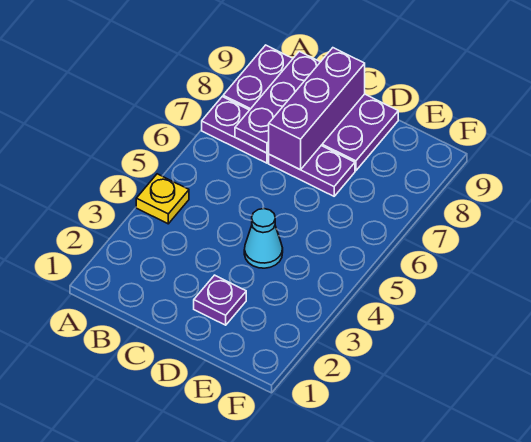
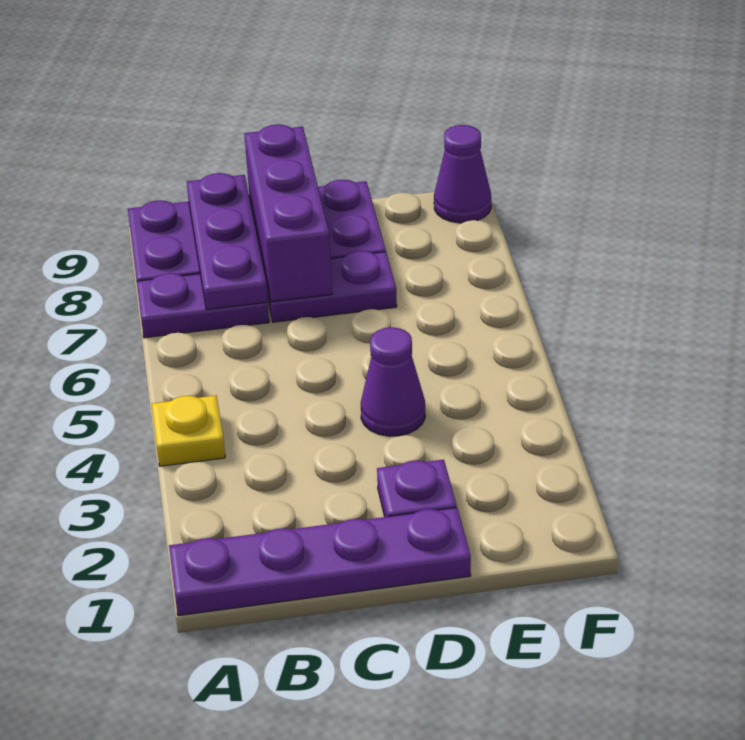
none -> purple plate A1:D1 level 1
cyan cone D4 level 1 -> purple cone D4 level 1
none -> purple cone F9 level 1

